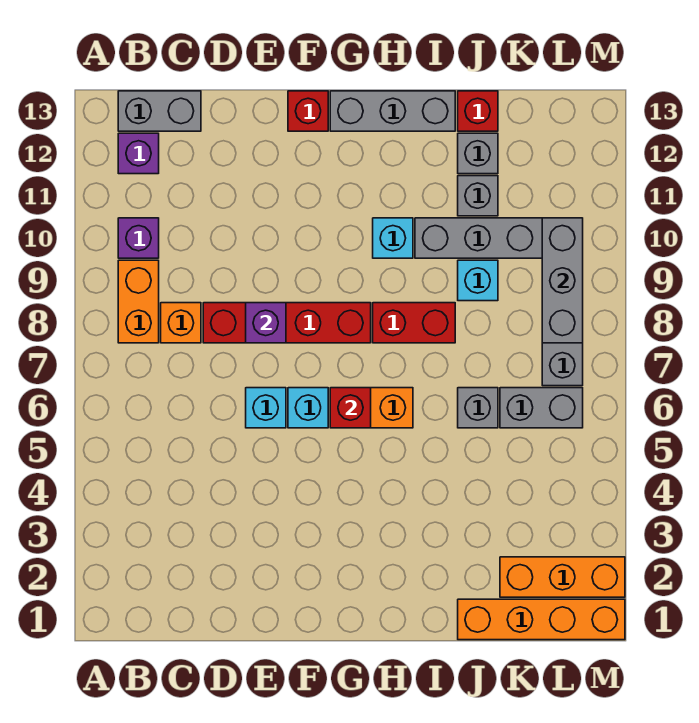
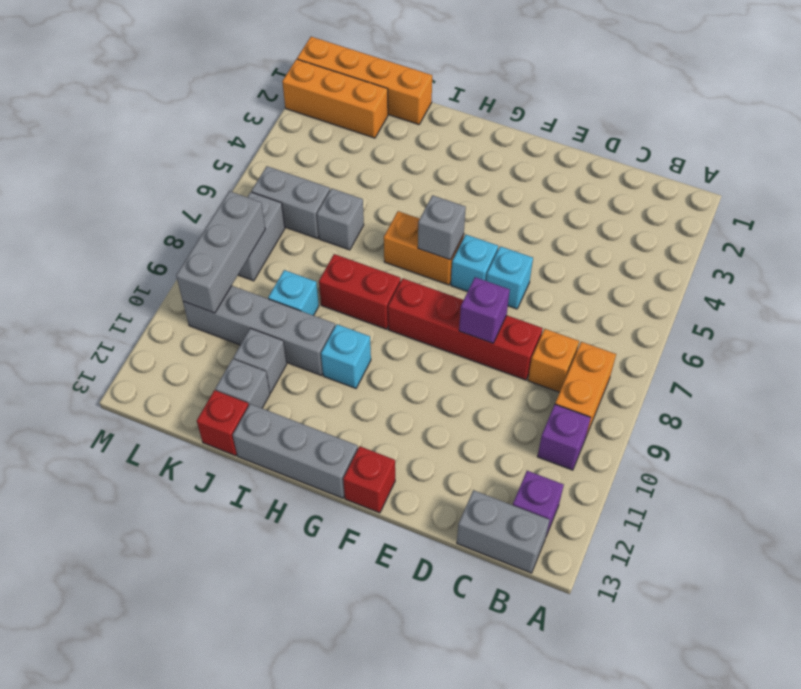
red brick G6 level 2 -> grey brick G6 level 2

